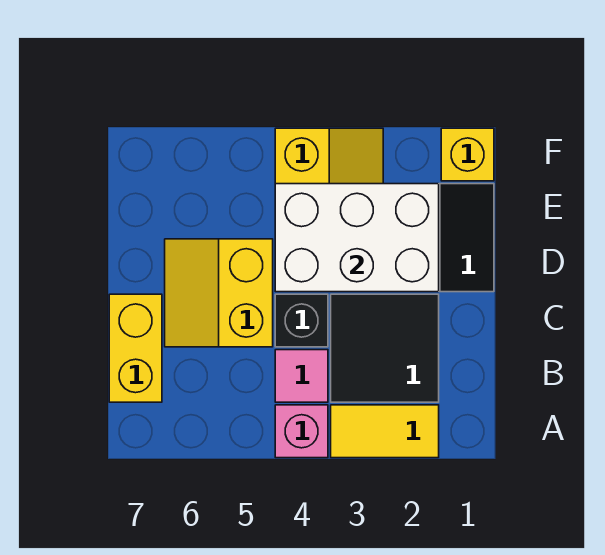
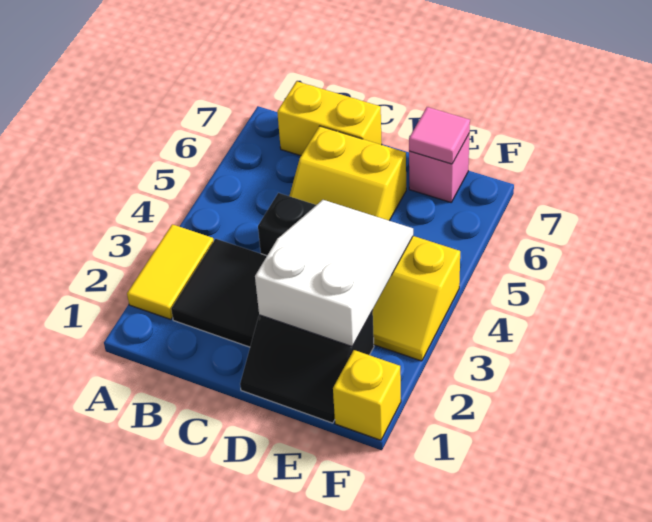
pink brick A4 level 1 -> pink brick E7 level 1
pink tile B4 level 1 -> pink tile E7 level 2
yellow slope C5:D6 level 1 top 5 -> yellow slope C5:D6 level 1 top 6
white brick D2:E4 level 2 -> white slope D2:E4 level 2 top 2

